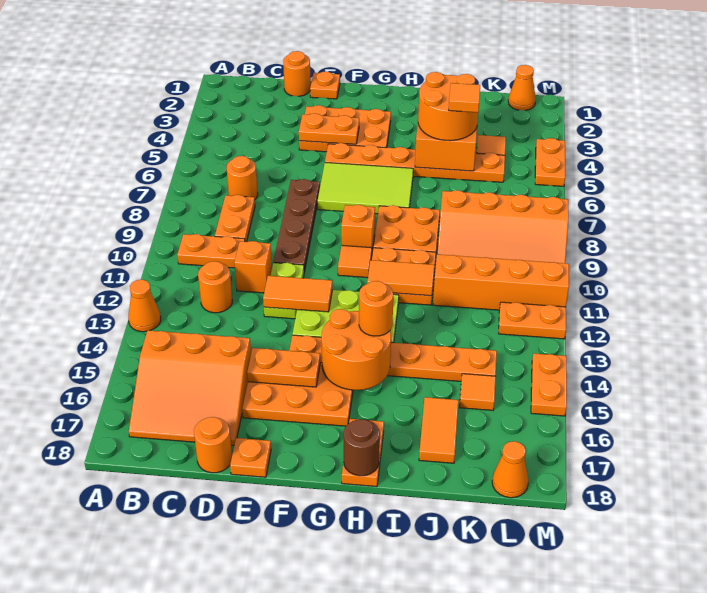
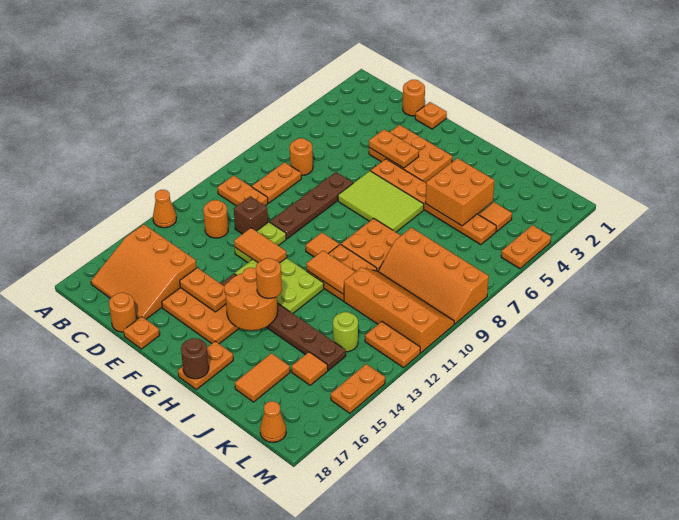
orange brick D11 level 1 -> brown brick D11 level 1
orange plate F14:K14 level 1 -> brown plate F14:K14 level 1
orange brick G9 level 1 -> none
orange round brick I4:J5 level 3 -> none
orange tile J5 level 4 -> none
none -> lime round brick K13 level 1
orange cone L1 level 1 -> none

